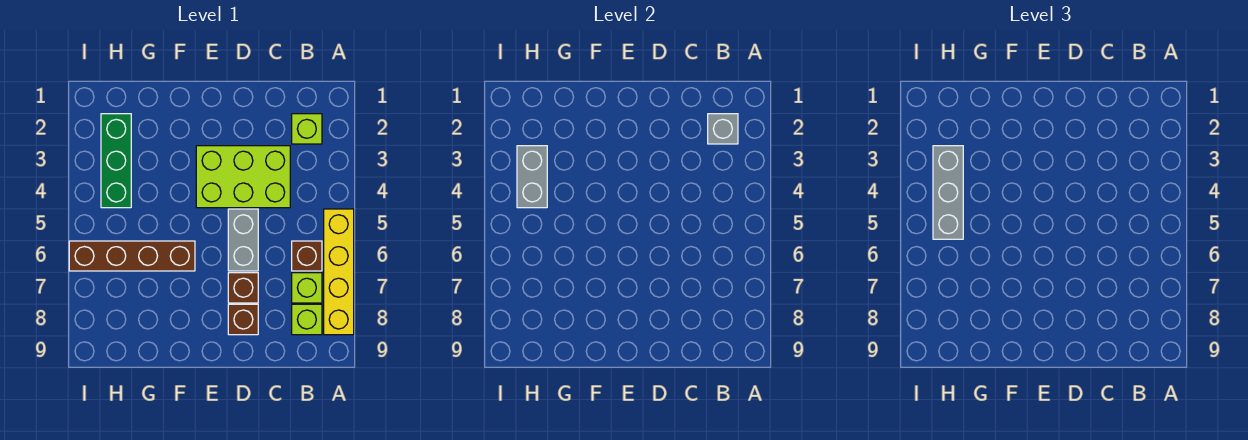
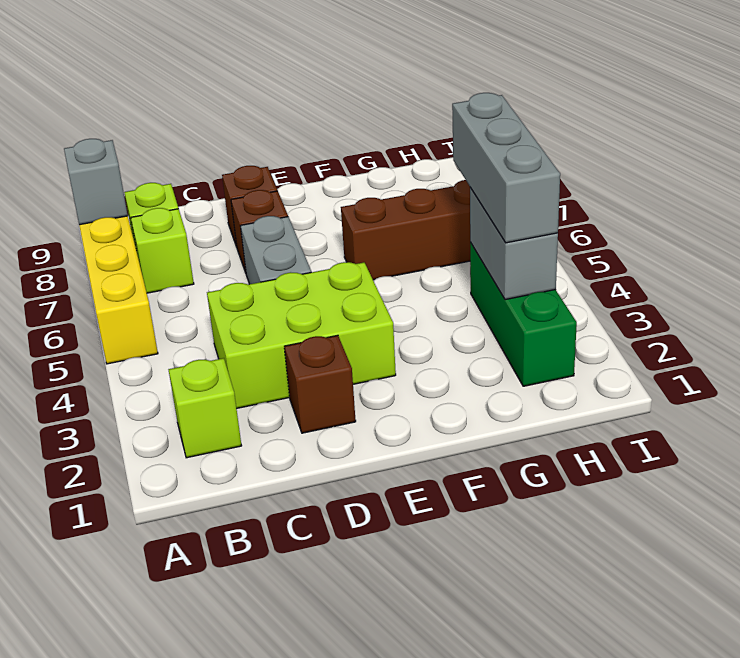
grey brick B2 level 2 -> grey brick A8 level 2
brown brick B6 level 1 -> brown brick D2 level 1

